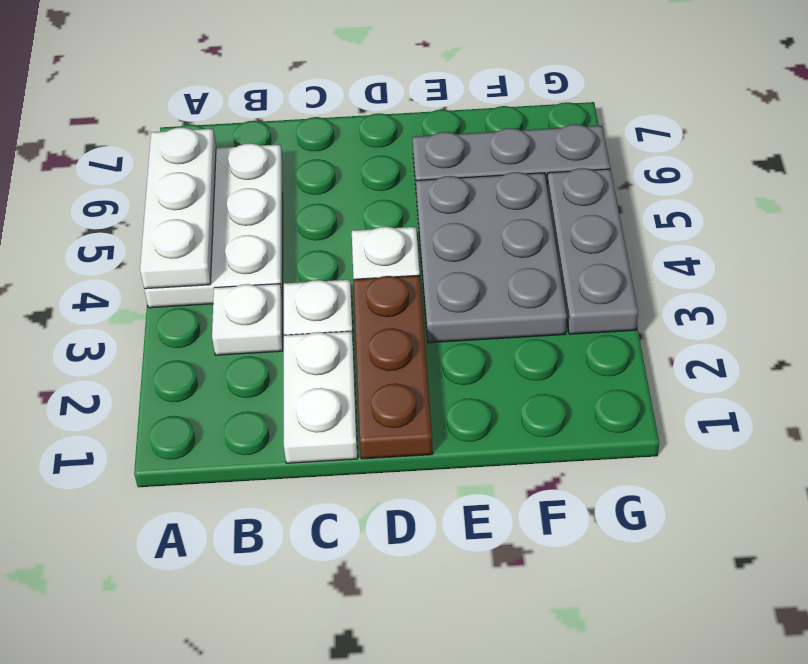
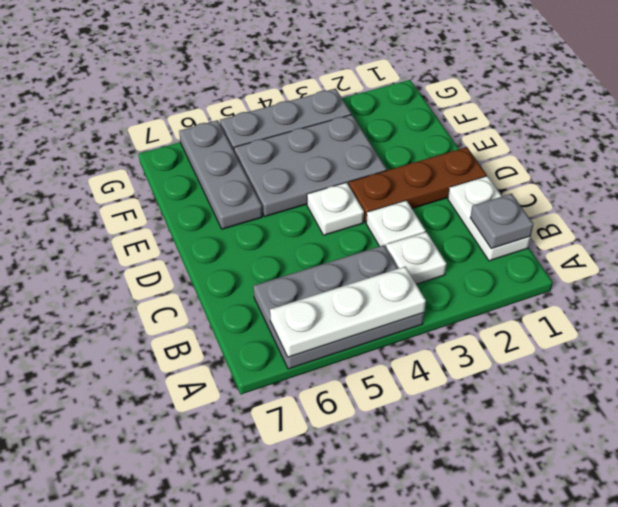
white plate A4:B6 level 1 -> grey plate A4:B6 level 1
none -> grey plate B1 level 2
white plate C1:C2 level 1 -> white plate B1:C1 level 1

